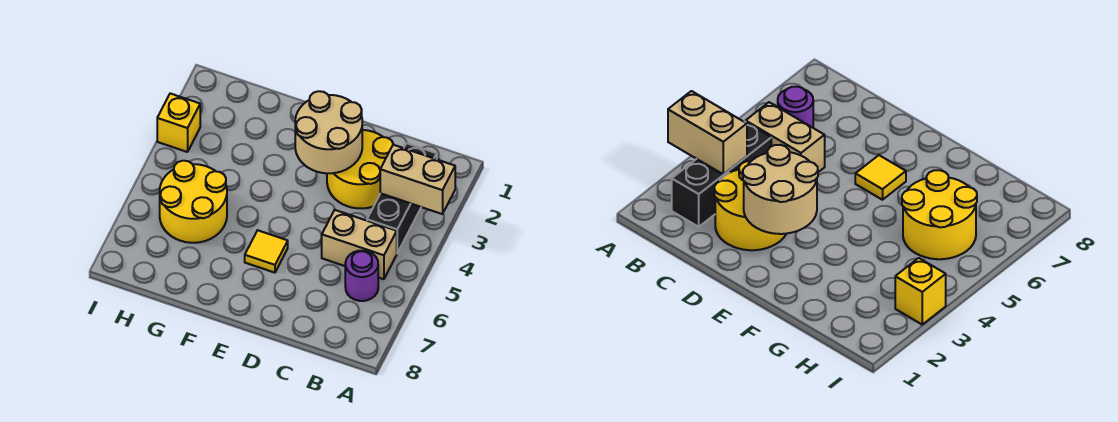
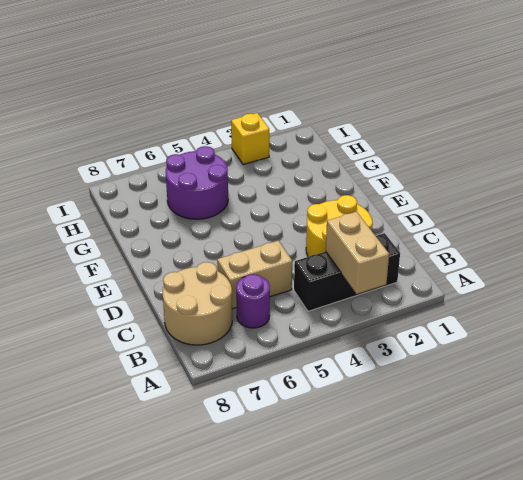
tan brick B5:C5 level 1 -> tan brick C5:C6 level 1
tan round brick D2:E3 level 2 -> tan round brick B7:C8 level 1
yellow tile E6 level 1 -> none
yellow round brick G5:H6 level 1 -> purple round brick G5:H6 level 1

